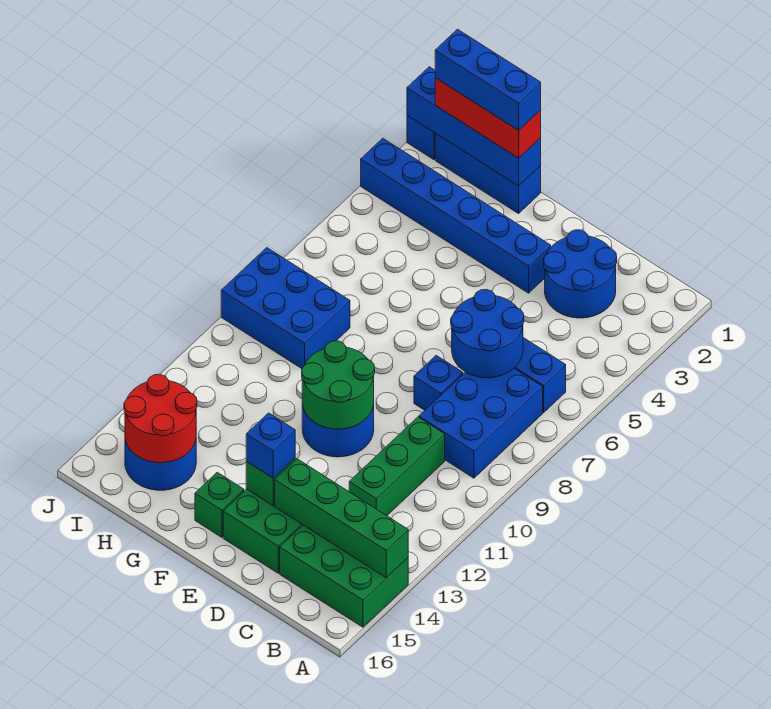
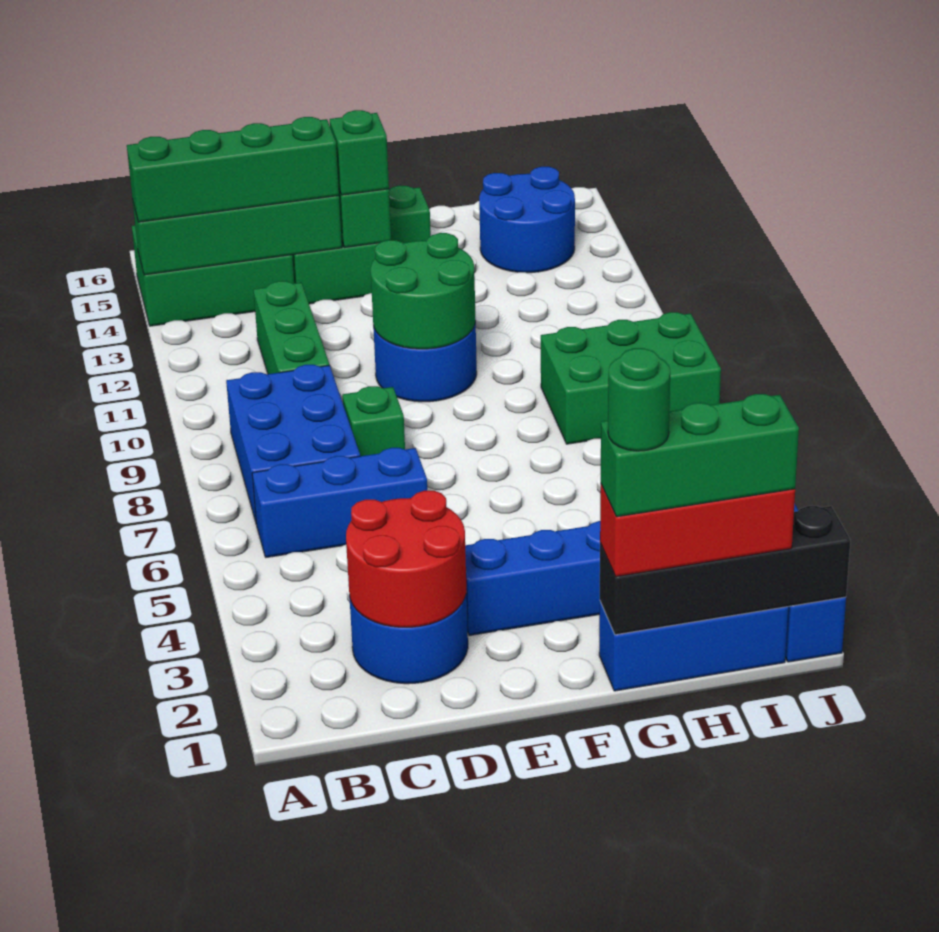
none -> green brick A14:D14 level 3
blue round brick C6:D7 level 2 -> none
blue brick D8 level 1 -> green brick D8 level 1
blue brick E14 level 3 -> green brick E14 level 3
blue brick G1:J1 level 2 -> black brick G1:J1 level 2
blue brick G1:I1 level 4 -> green brick G1:I1 level 4
none -> green round brick G1 level 5
blue brick H8:J9 level 1 -> green brick H8:J9 level 1
red round brick H14:I15 level 2 -> red round brick C2:D3 level 2

